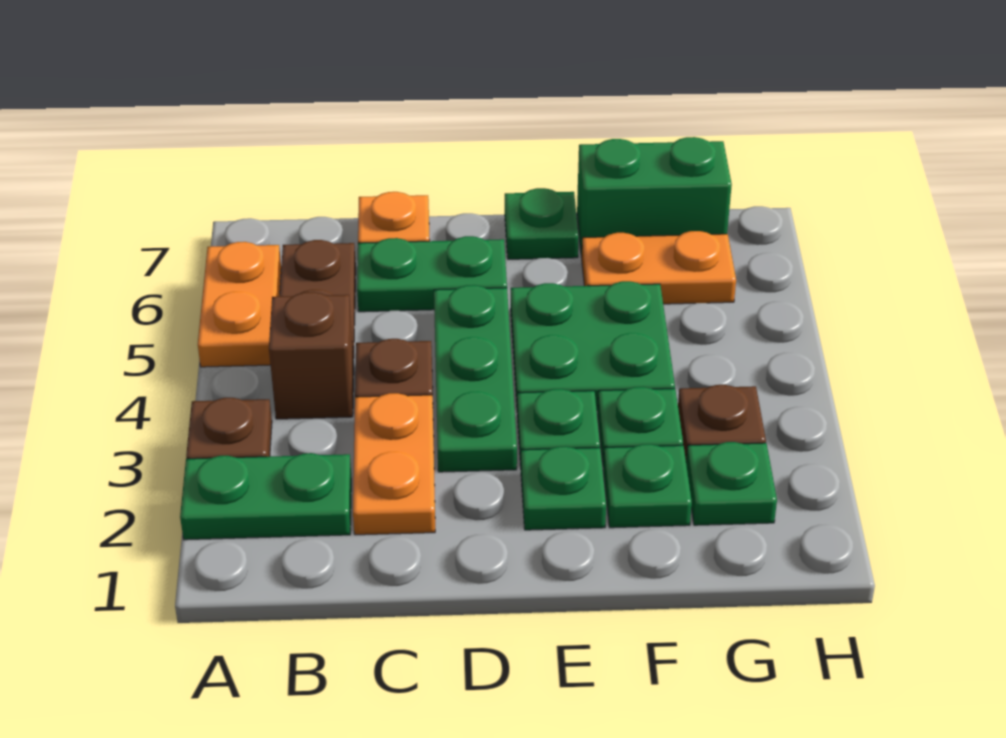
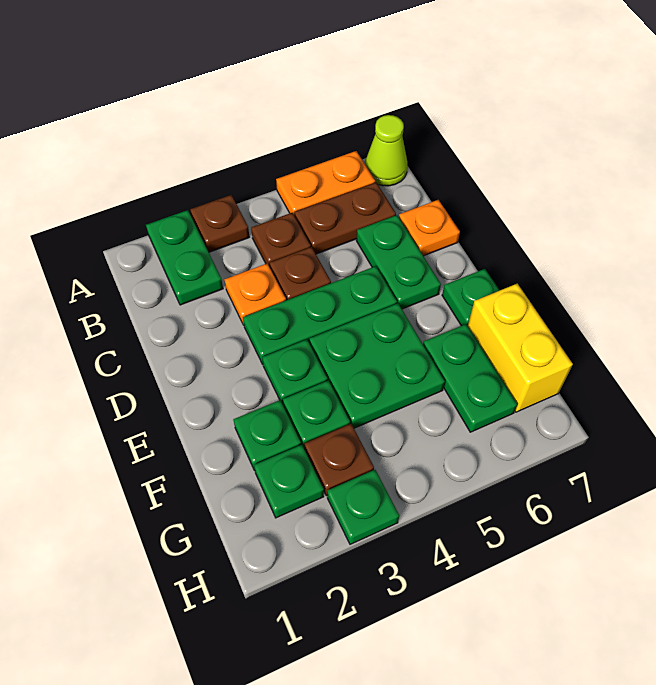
none -> lime cone A7 level 1
brown brick B4 level 1 -> brown plate B4 level 1
orange plate C2:C3 level 1 -> orange plate C3 level 1
green plate E2 level 1 -> green plate H3 level 1
orange plate F6:G6 level 1 -> green plate F6:G6 level 1
green brick F7:G7 level 1 -> yellow brick F7:G7 level 1

